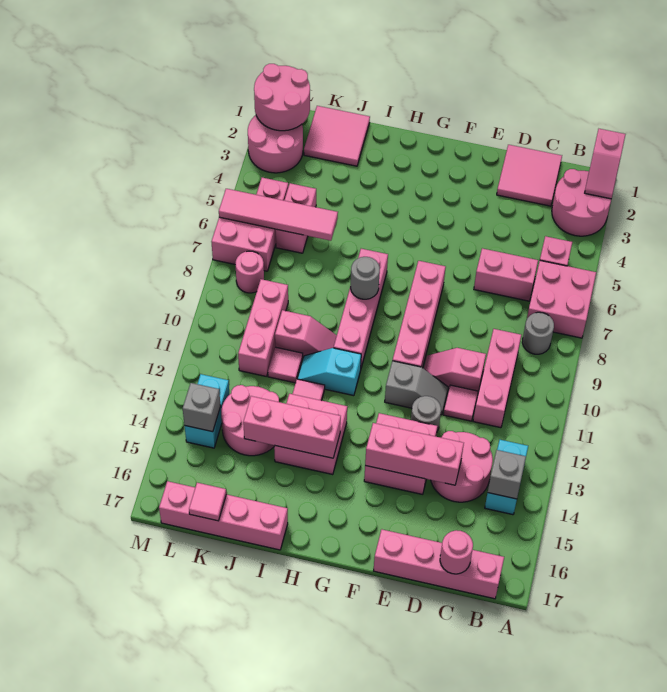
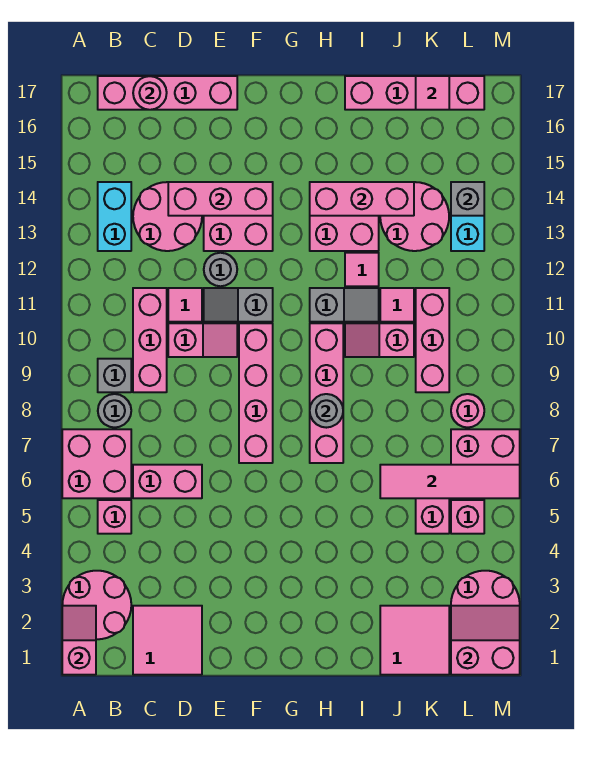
grey brick B14 level 2 -> grey brick B9 level 1
cyan slope H11:I11 level 1 top H -> grey slope H11:I11 level 1 top H
pink round brick L1:M2 level 2 -> pink slope L1:M2 level 2 top 1

